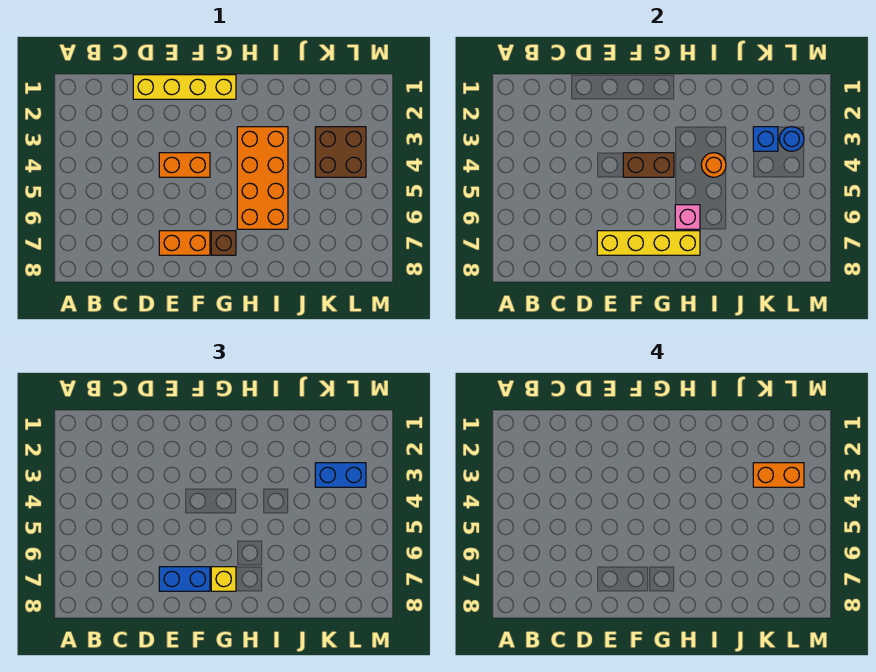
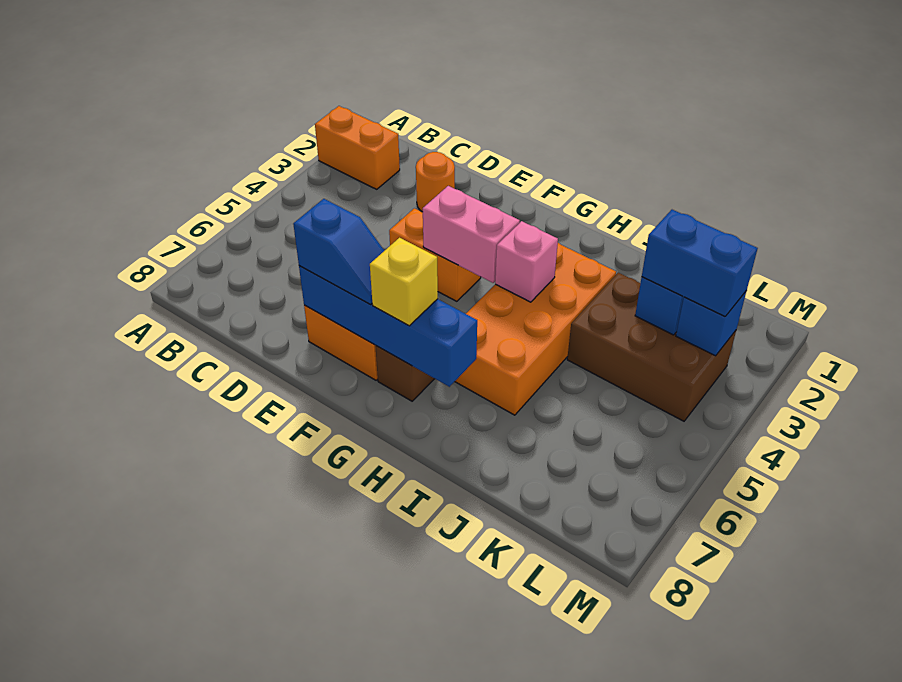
yellow brick D1:G1 level 1 -> none
yellow brick E7:H7 level 2 -> blue brick E7:H7 level 2
blue brick E7:F7 level 3 -> blue slope E7:F7 level 3 top E
brown brick F4:G4 level 2 -> pink brick F4:G4 level 2
pink brick H6 level 2 -> pink brick H4 level 2
orange round brick I4 level 2 -> orange round brick D2 level 1
brown brick K3:L4 level 1 -> brown brick J3:L4 level 1
orange brick K3:L3 level 4 -> orange brick A2:B2 level 1
blue round brick L3 level 2 -> blue brick L3 level 2

